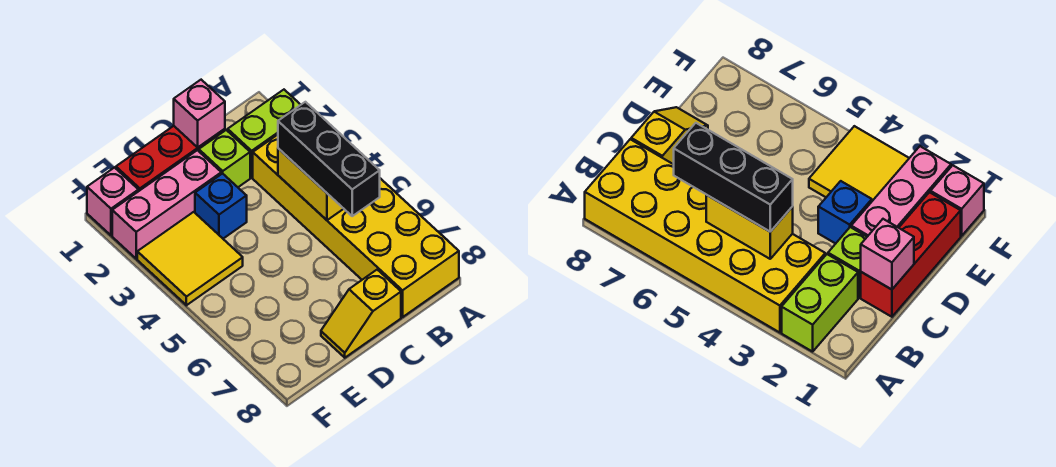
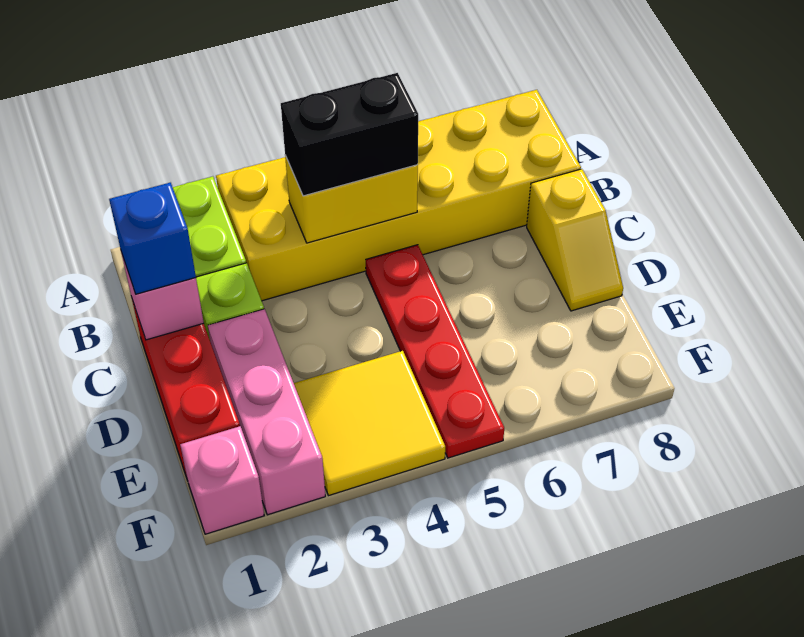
black brick B4:B6 level 3 -> black brick B4:B5 level 3
none -> red plate C5:F5 level 1
blue brick D3 level 1 -> blue brick C1 level 3

